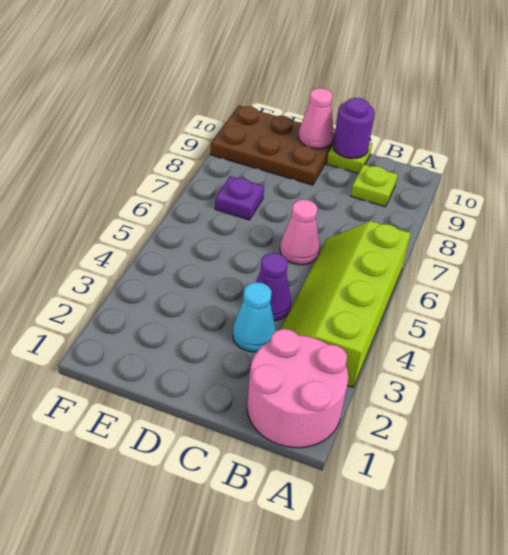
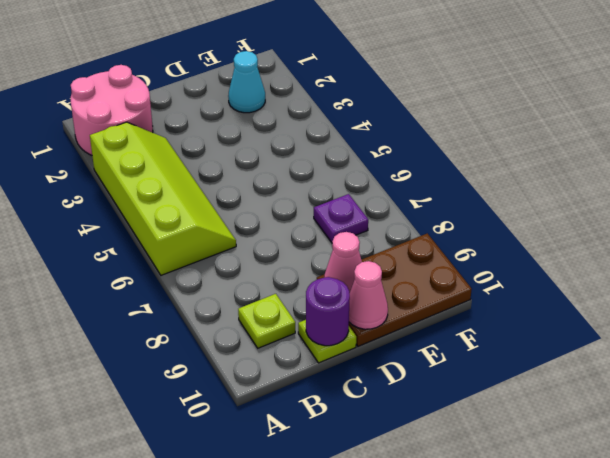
cyan cone C3 level 1 -> cyan cone E2 level 1
purple cone C4 level 1 -> none
pink cone C6 level 1 -> pink cone D9 level 2

